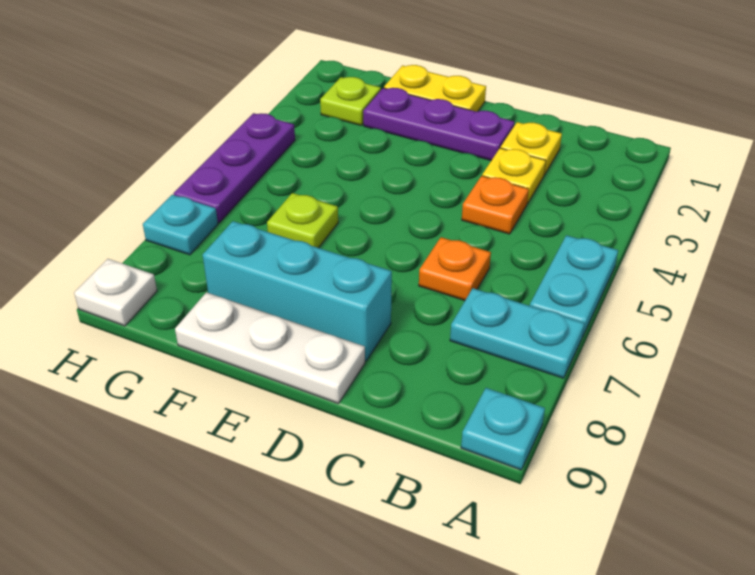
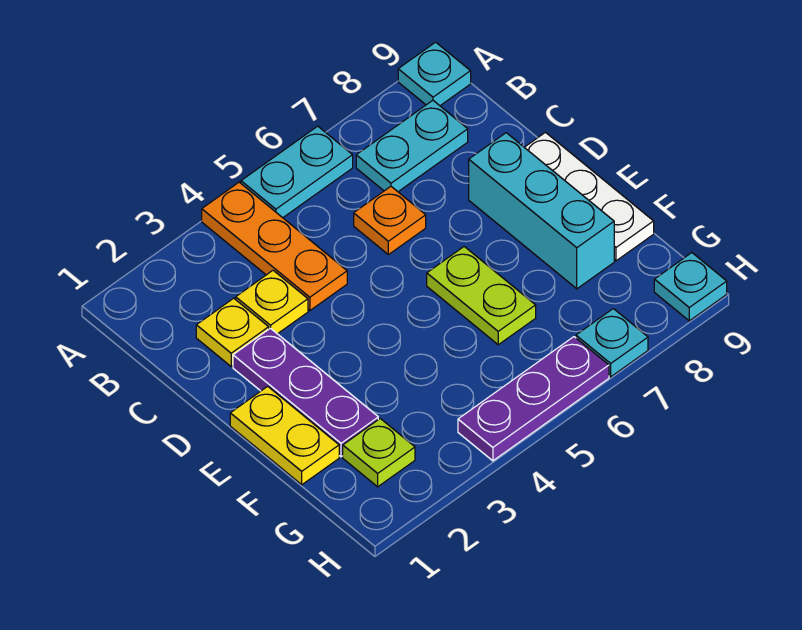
cyan plate A7:B7 level 1 -> cyan plate B7:B8 level 1
orange plate C4 level 1 -> orange plate A4:C4 level 1
lime plate F6 level 1 -> lime plate E6:F6 level 1
white plate H9 level 1 -> cyan plate H9 level 1

